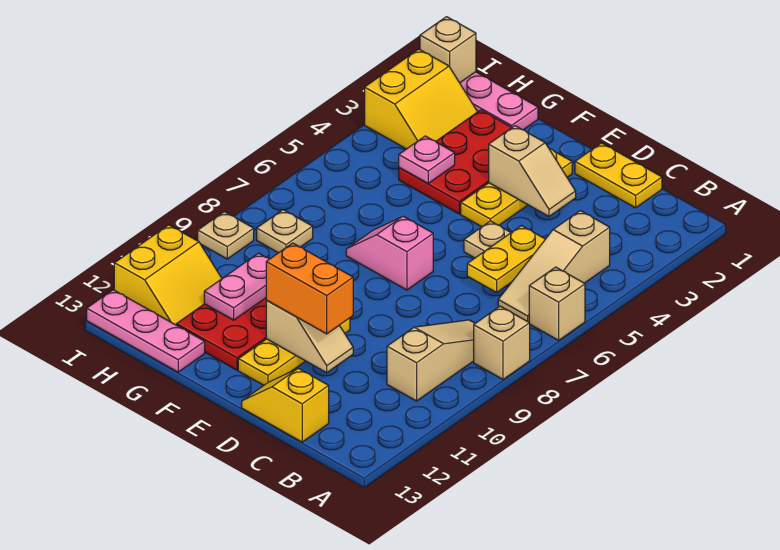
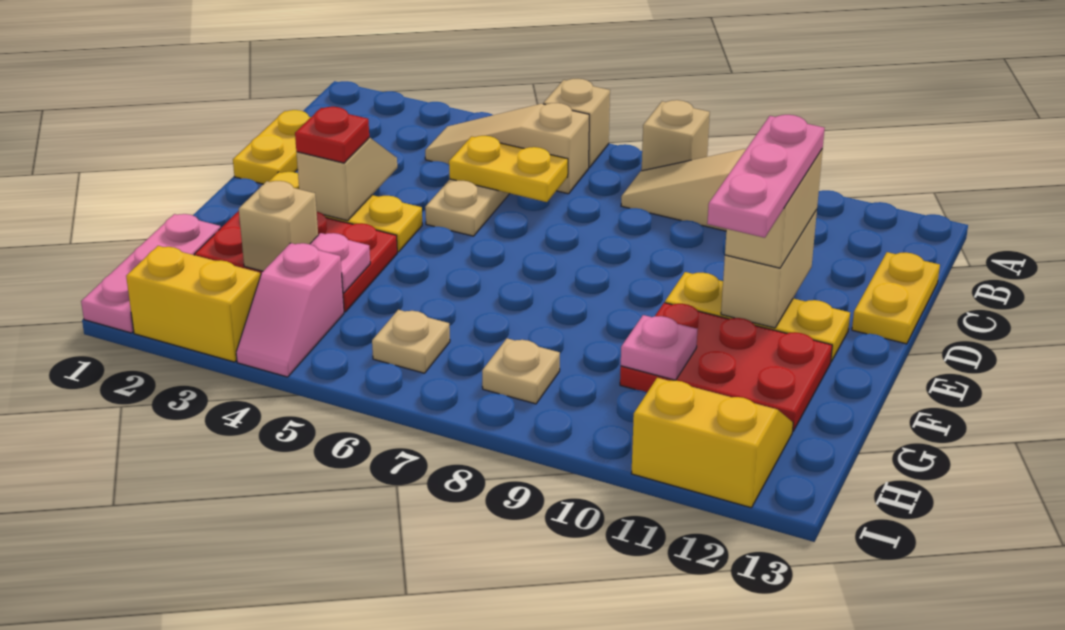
tan slope B4:B6 level 1 top 4 -> tan slope B4:B6 level 1 top 6
yellow slope C13:D13 level 1 top C -> yellow plate C13:D13 level 1
tan slope D11:E11 level 2 top E -> tan brick D11:E11 level 2
orange brick D11:E11 level 3 -> tan brick D11:E11 level 3
none -> red plate E3 level 3
pink slope E7:F7 level 1 top E -> pink slope H4:I4 level 1 top H
pink plate G10:G11 level 2 -> pink plate G10 level 2
pink plate G13:I13 level 1 -> pink plate D11:F11 level 4
tan brick I1 level 2 -> tan brick G3 level 2
tan plate I9 level 1 -> tan plate H6 level 1

